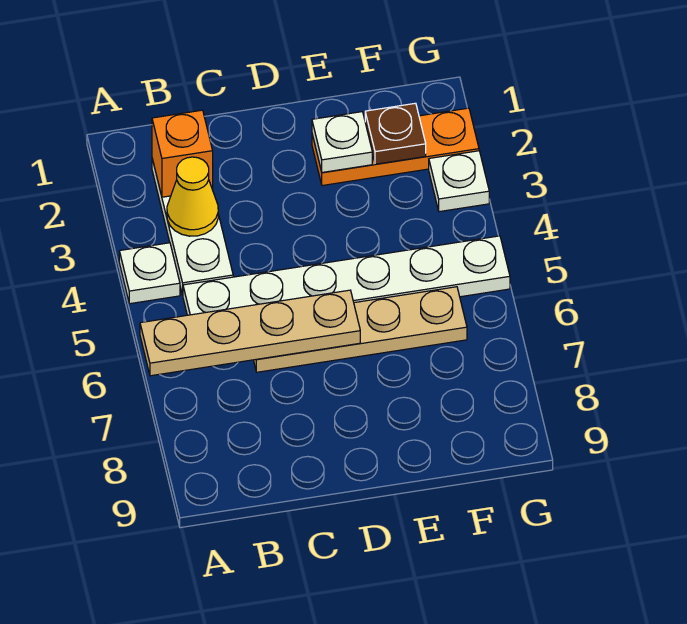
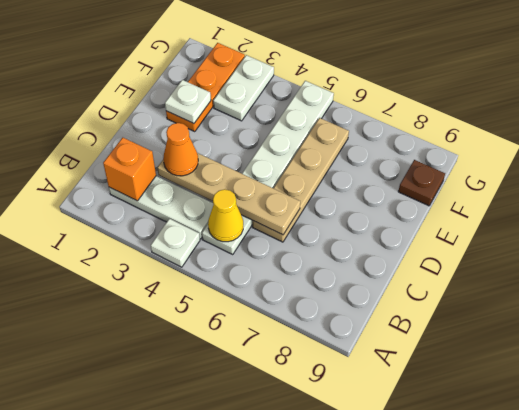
tan plate A6:D6 level 2 -> tan plate C3:C6 level 2
yellow cone B3 level 2 -> yellow cone B5 level 2
none -> orange cone C3 level 3
brown plate F2 level 2 -> brown plate F9 level 1
white plate G3 level 1 -> white plate F3:G3 level 1

